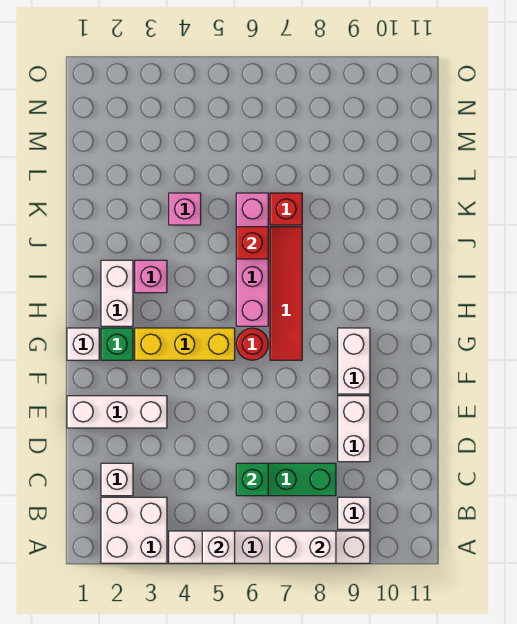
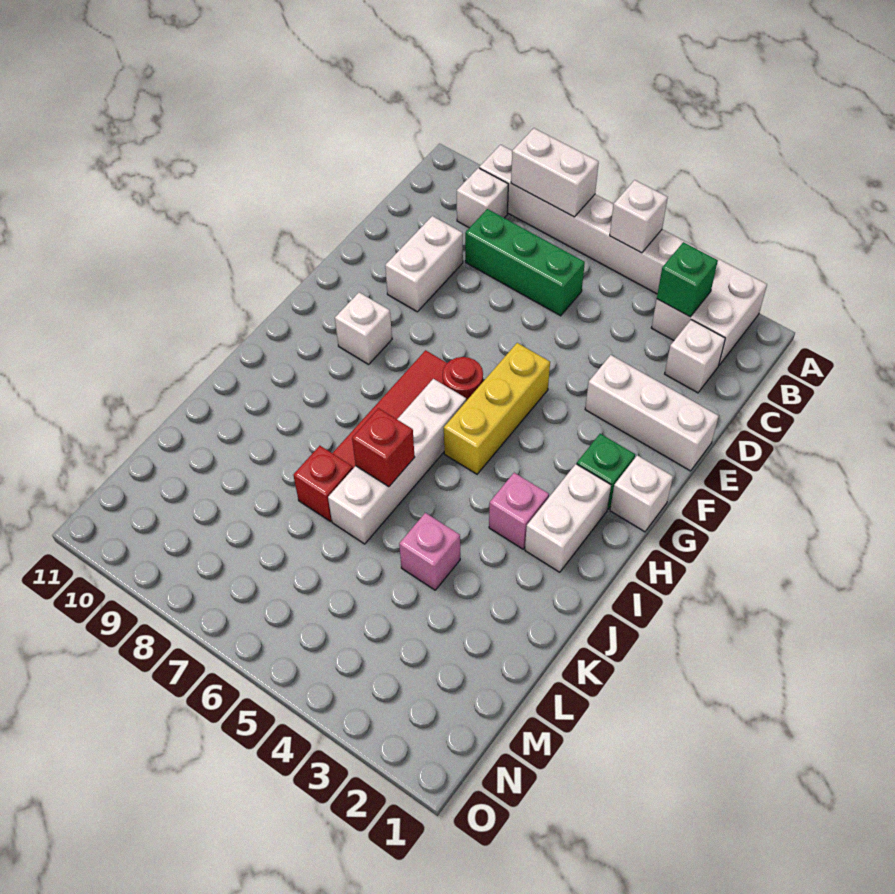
green brick C6 level 2 -> green brick B3 level 2
white brick F9:G9 level 1 -> white brick G9 level 1
yellow brick G3:G5 level 1 -> yellow brick F5:H5 level 1
pink brick H6:K6 level 1 -> white brick H6:K6 level 1

